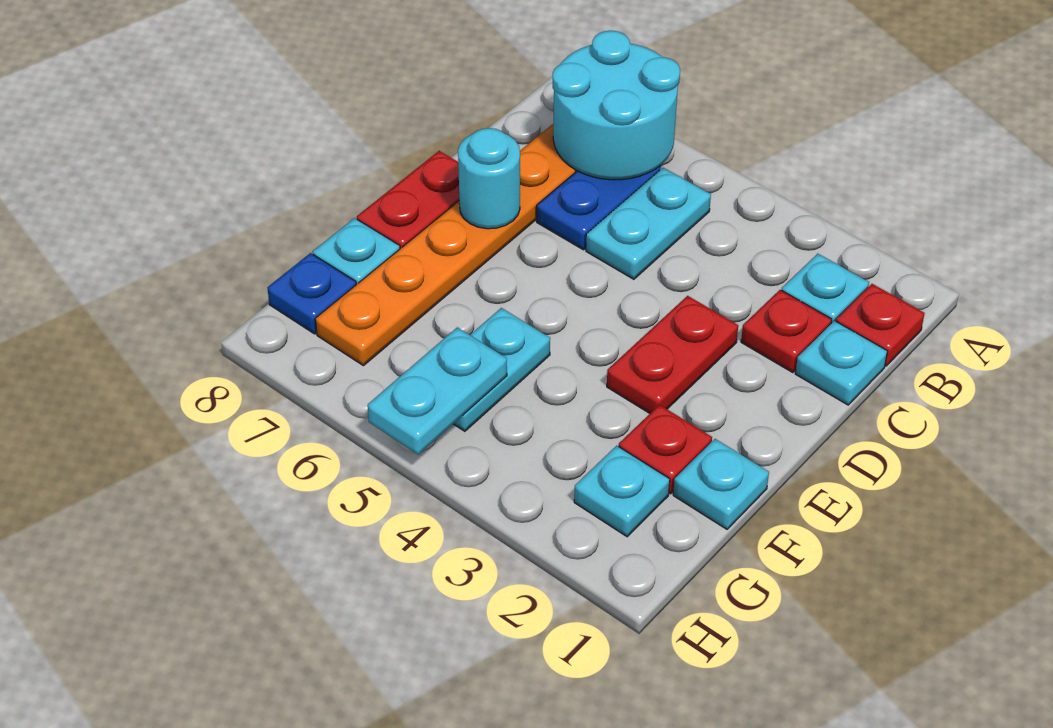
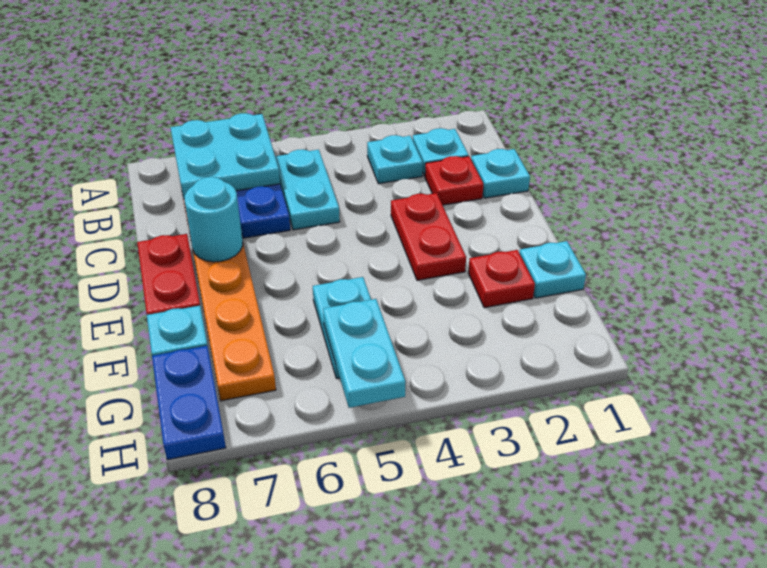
cyan round brick A6:B7 level 2 -> cyan plate A6:B7 level 2
red plate B1 level 1 -> none
cyan plate G2 level 1 -> cyan plate B3 level 1
blue plate G8 level 1 -> blue plate G8:H8 level 1

